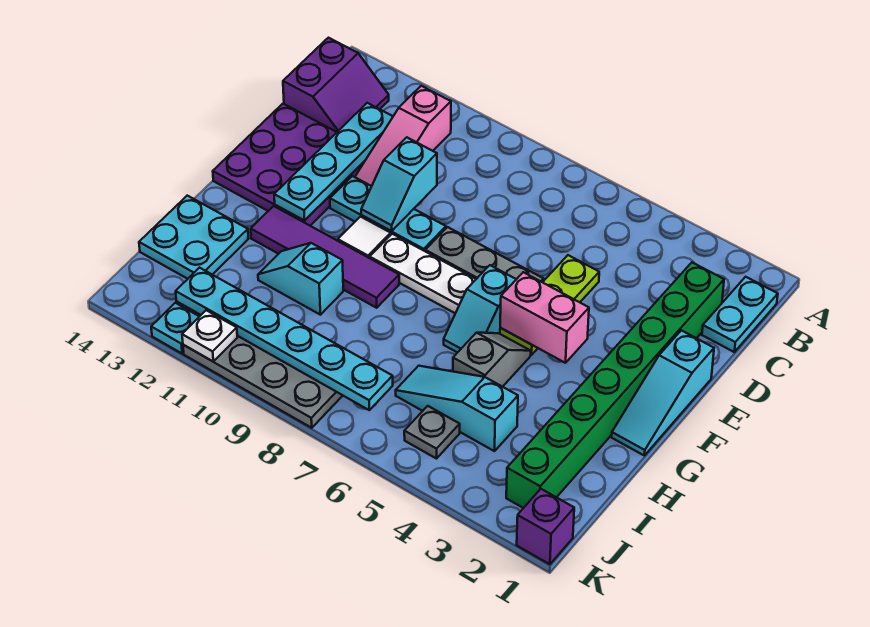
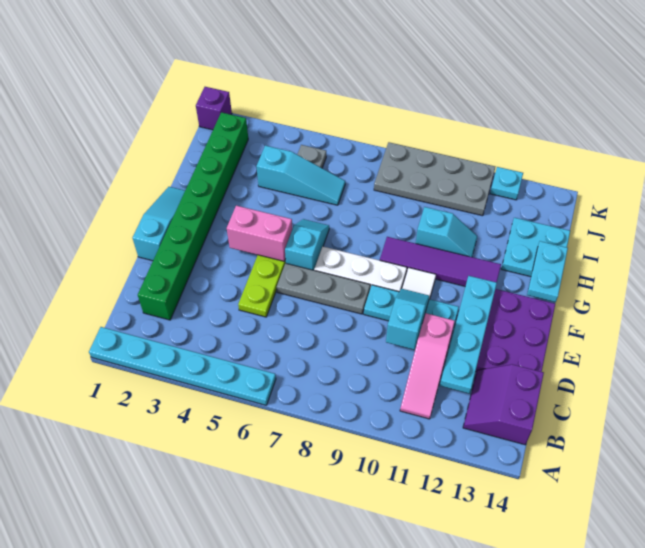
cyan plate B1:C1 level 1 -> cyan plate G14:H14 level 2
pink slope B11:D11 level 1 top B -> pink slope B11:D11 level 1 top D
grey slope G5:H5 level 1 top H -> none
cyan plate J7:J12 level 2 -> cyan plate A1:A6 level 1
white plate K11 level 2 -> none

